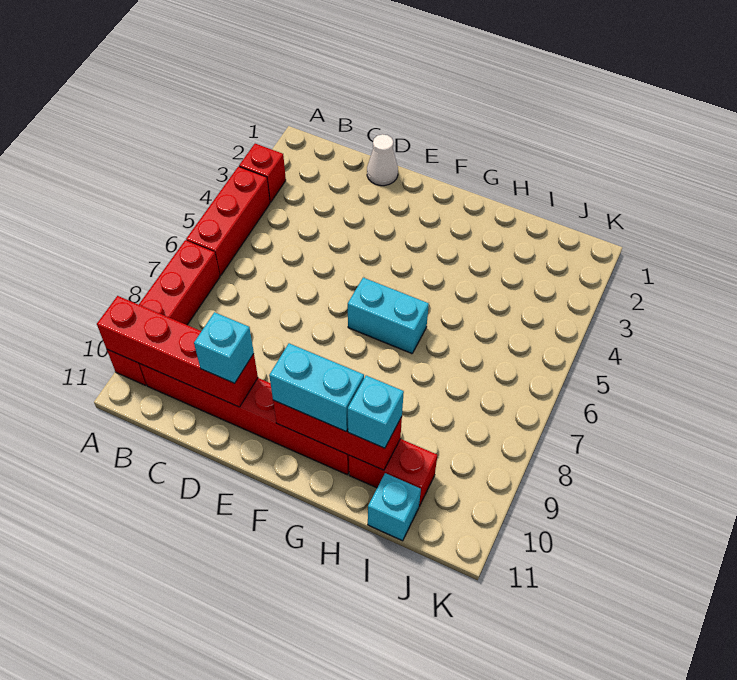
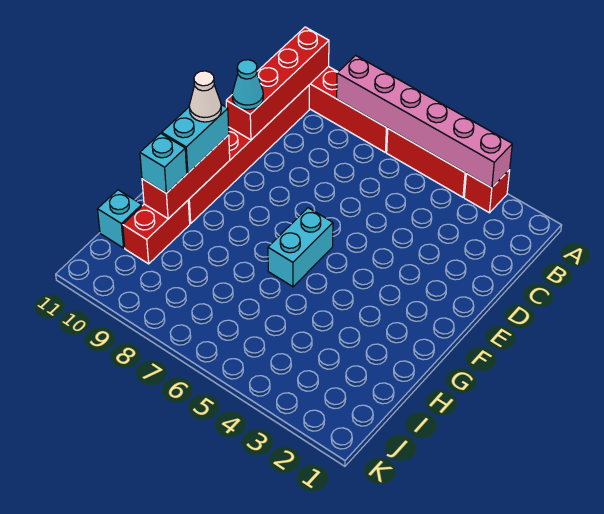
none -> pink brick A3:A8 level 2
white cone D1 level 1 -> white cone F10 level 4
cyan brick D10 level 3 -> cyan cone D10 level 3

